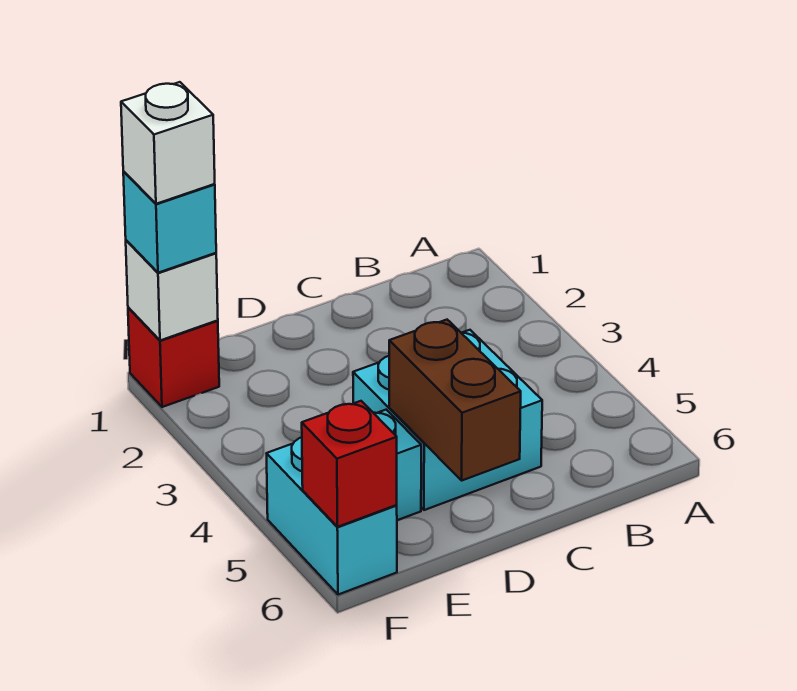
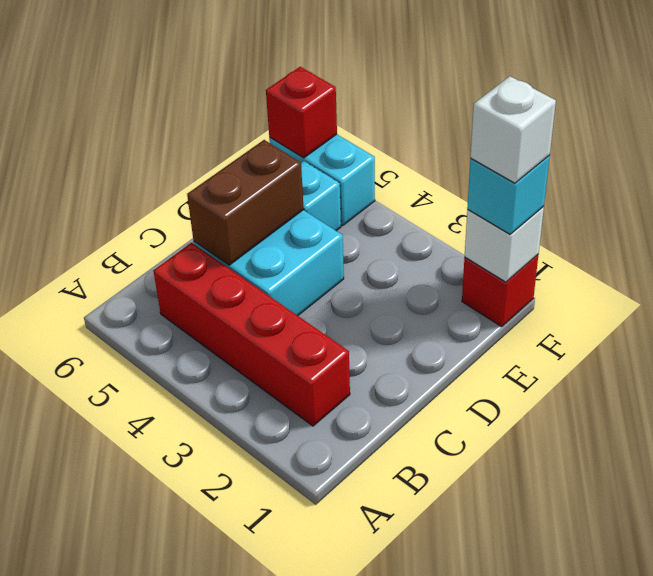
none -> red brick B2:B5 level 1
brown brick D5:D6 level 2 -> brown brick C5:D5 level 2

